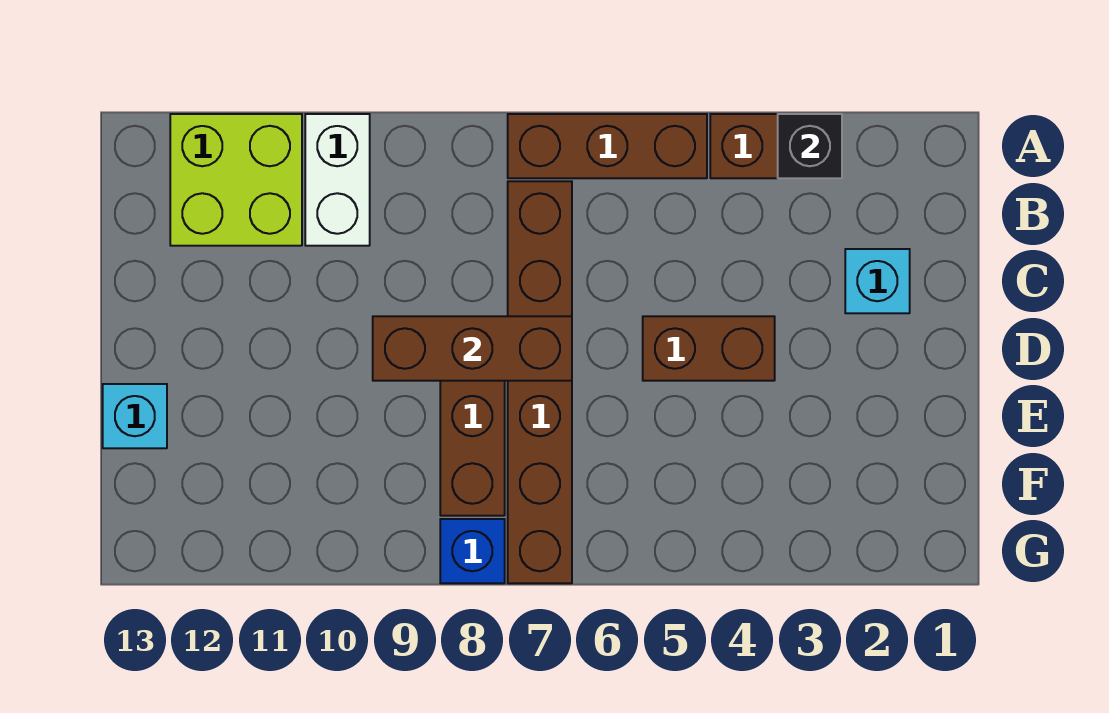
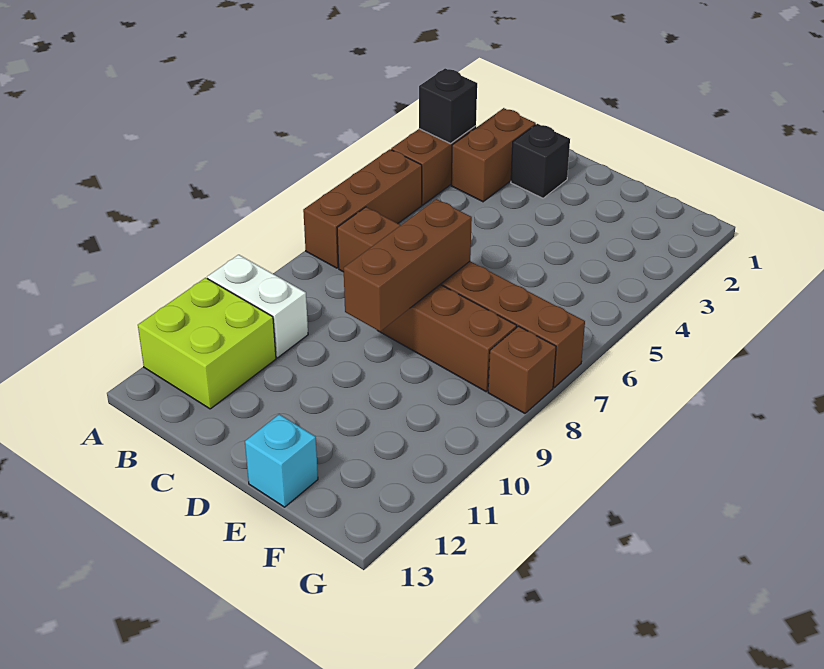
cyan brick C2 level 1 -> black brick C2 level 1
brown brick D4:D5 level 1 -> brown brick B2:B3 level 1
blue brick G8 level 1 -> brown brick G8 level 1

